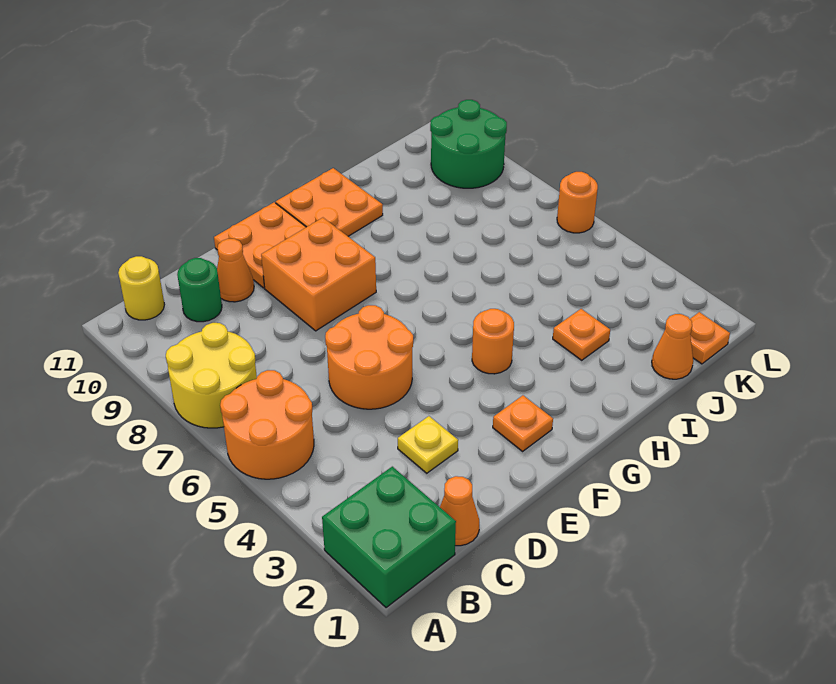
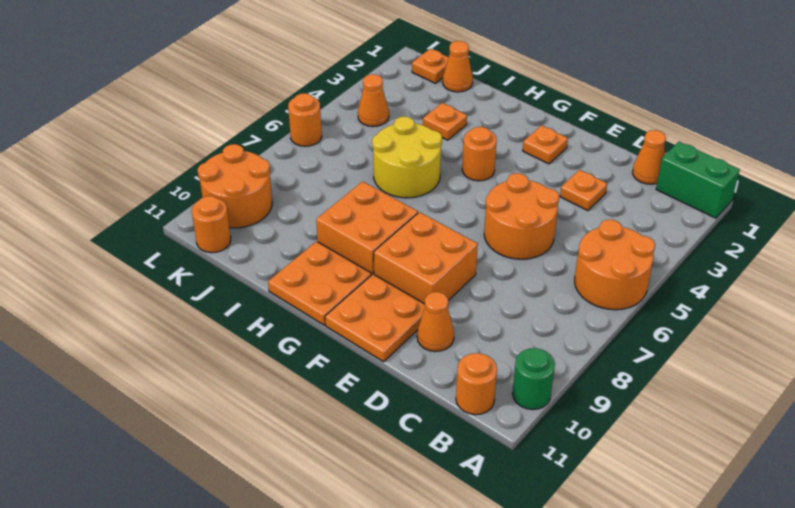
green brick A1:B2 level 1 -> green brick A1:B1 level 1
yellow round brick A7:B8 level 1 -> yellow round brick H5:I6 level 1
yellow round brick B11 level 1 -> orange round brick B11 level 1
green round brick C10 level 1 -> green round brick A10 level 1
yellow plate D3 level 1 -> orange plate D3 level 1
none -> orange brick G8:H9 level 1
none -> orange cone K4 level 1
green round brick K9:L10 level 1 -> orange round brick K9:L10 level 1
none -> orange round brick K11 level 1

